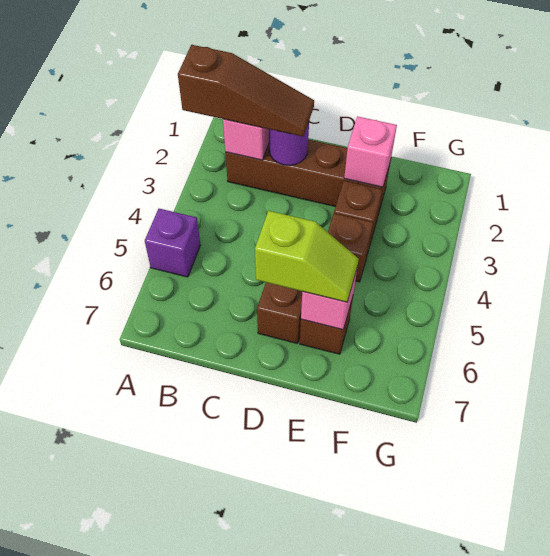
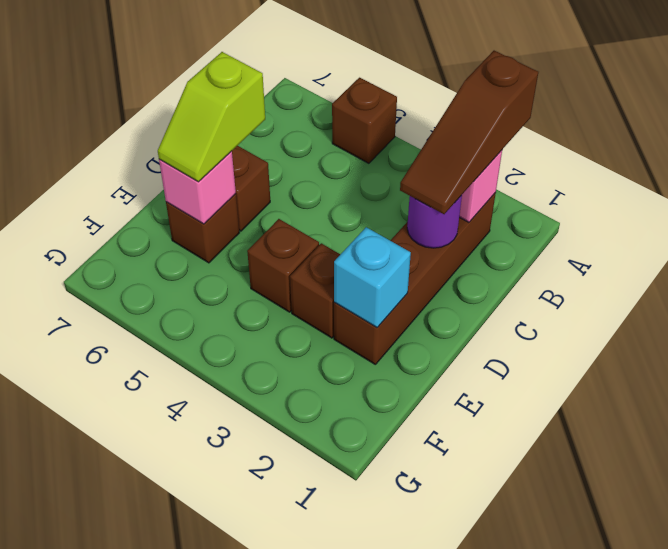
purple brick A5 level 1 -> brown brick A5 level 1
pink brick E2 level 2 -> cyan brick E2 level 2

